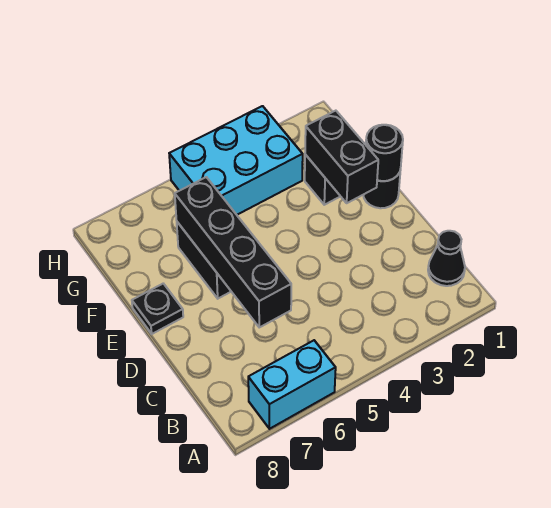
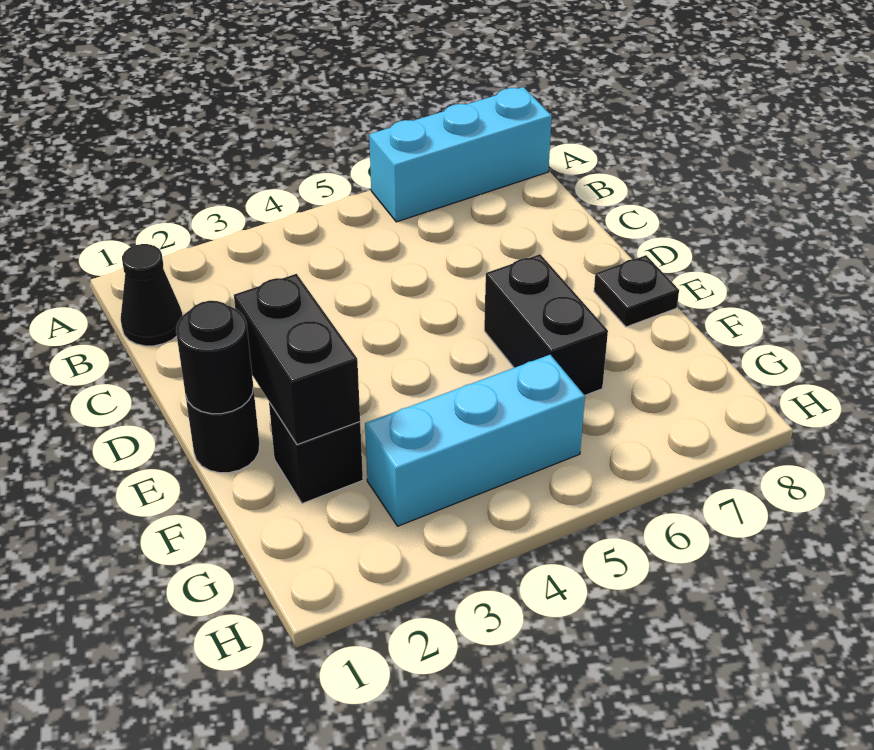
cyan brick A6:A7 level 1 -> cyan brick A6:A8 level 1
black brick C6:F6 level 2 -> none
cyan brick G3:H5 level 1 -> cyan brick G3:G5 level 1

